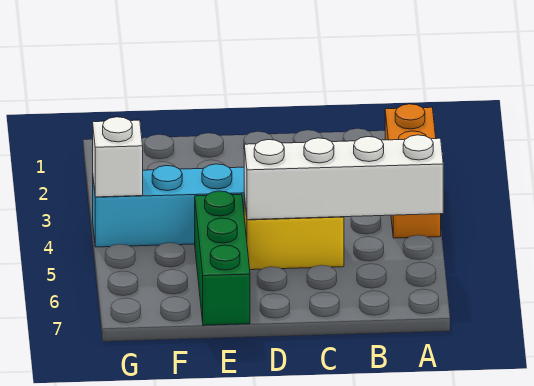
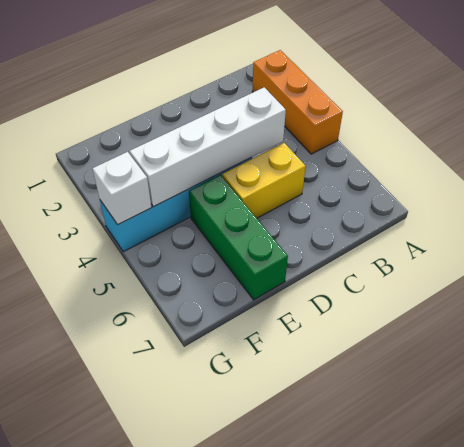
white brick A5:D5 level 2 -> white brick C4:F4 level 2

